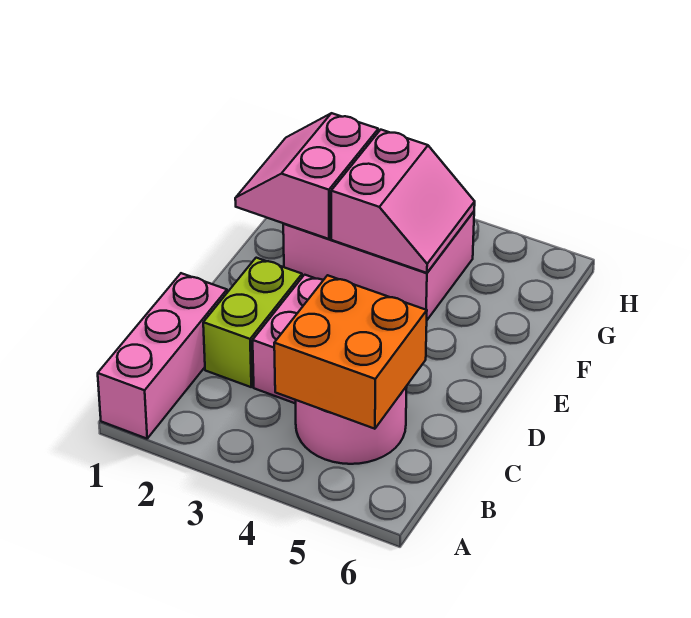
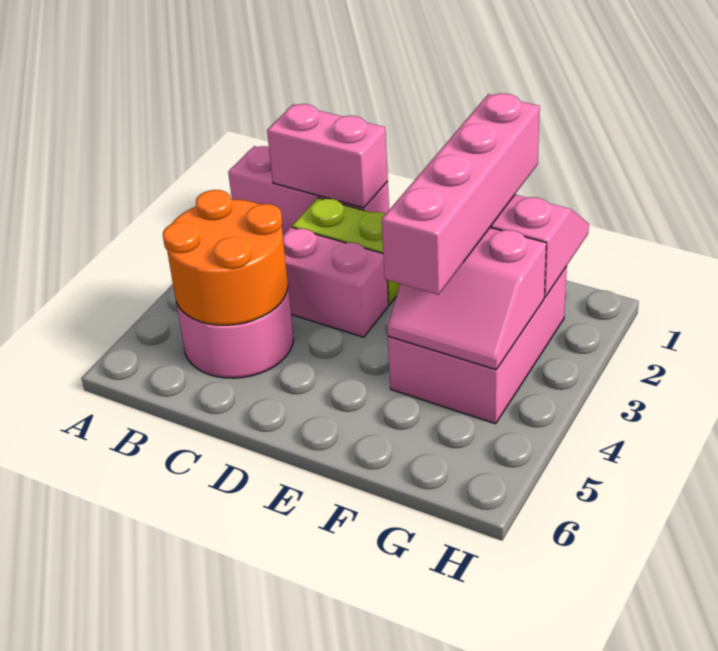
none -> pink brick B1:C1 level 2
orange brick B4:C5 level 2 -> orange round brick B4:C5 level 2
none -> pink brick F1:F4 level 3

